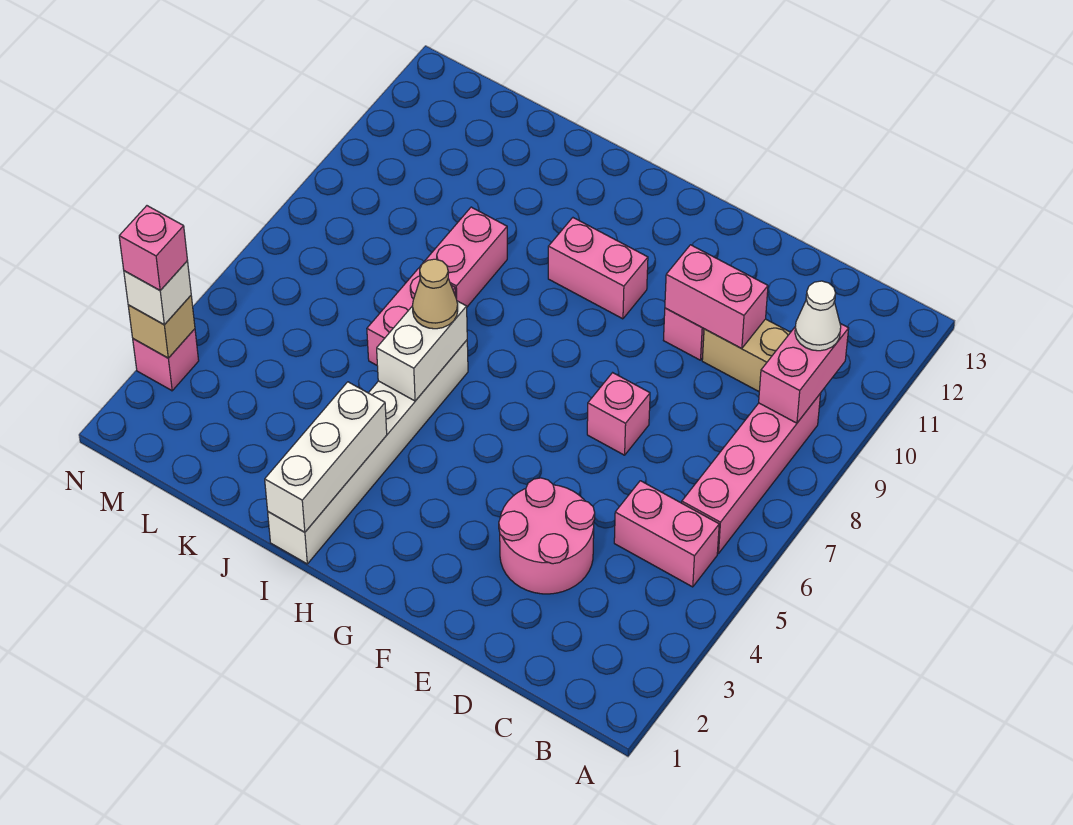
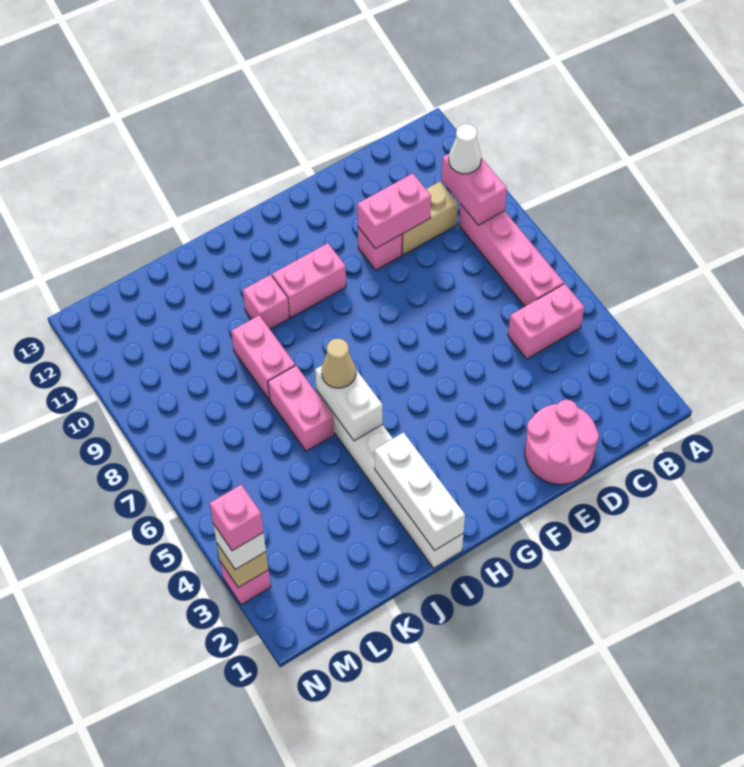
pink round brick D3:E4 level 1 -> pink round brick D1:E2 level 1
pink brick E7 level 1 -> pink brick I10 level 1

